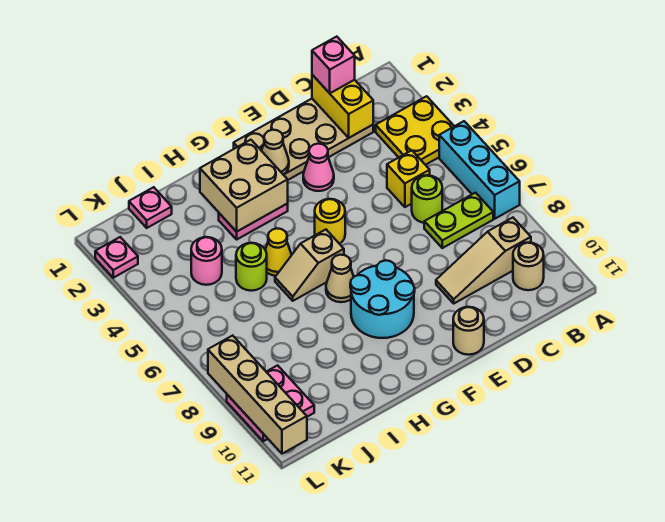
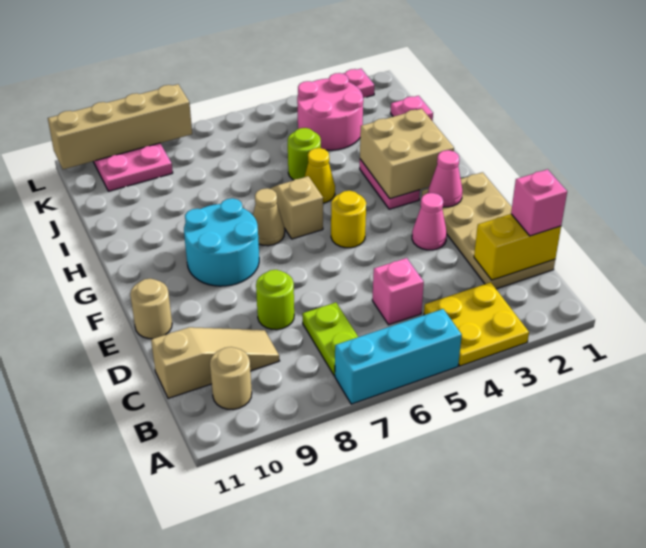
tan slope B9:D9 level 1 top B -> tan slope C9:C11 level 1 top 11
yellow brick C5 level 1 -> pink brick C5 level 1
lime round brick C6 level 1 -> lime round brick D8 level 1
tan cone F2 level 2 -> pink cone F2 level 2
pink round brick J4 level 1 -> pink round brick J3:K4 level 1

